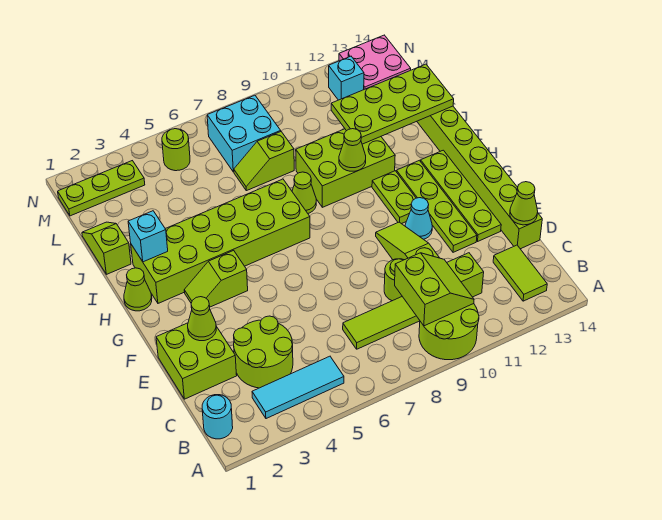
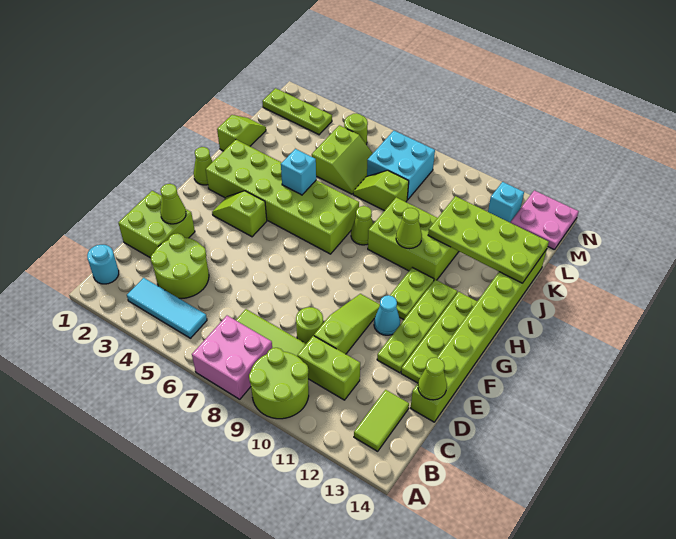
none -> pink brick A7:B8 level 1
lime slope B9:C10 level 2 top 9 -> lime slope K5:L6 level 1 top 5
cyan brick I2 level 2 -> cyan brick I5 level 2

